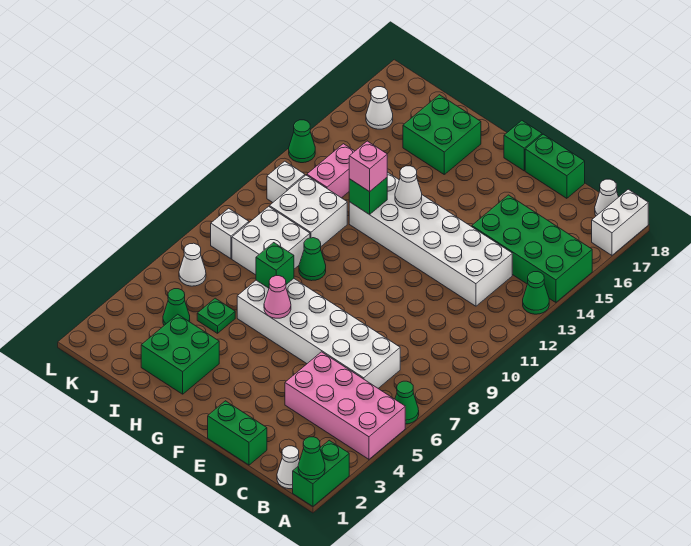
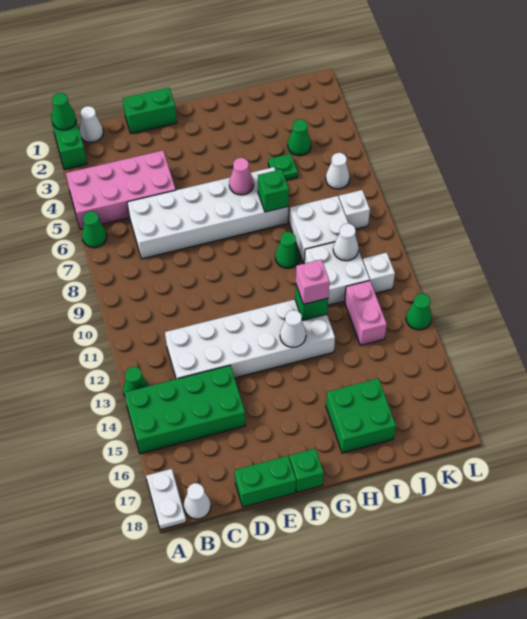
white brick A17:A18 level 1 -> white plate A17:A18 level 1
green brick H2:I3 level 1 -> none
white cone K16 level 1 -> white cone J10 level 2

